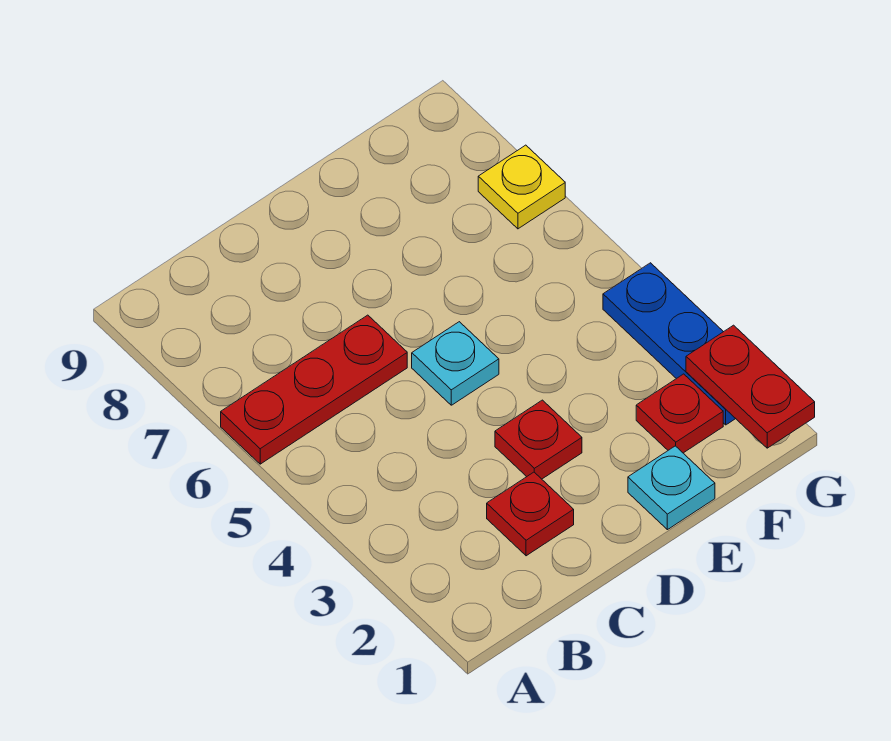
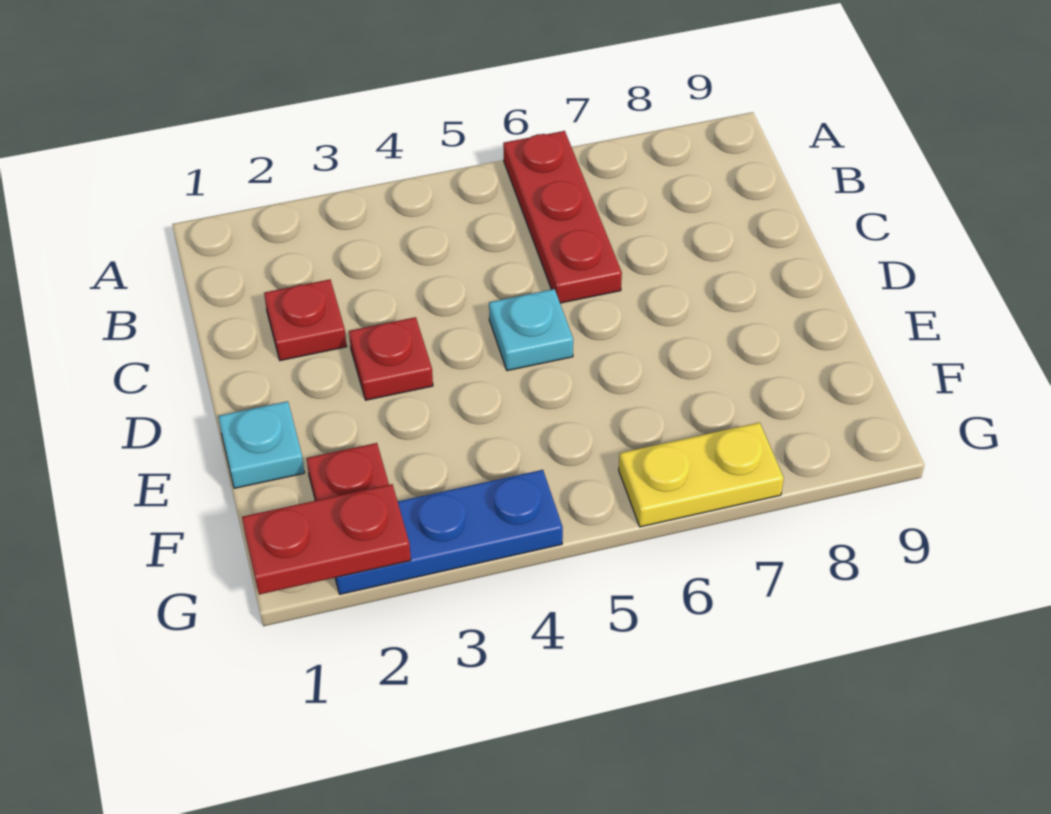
yellow plate G7 level 1 -> yellow plate G6:G7 level 1

